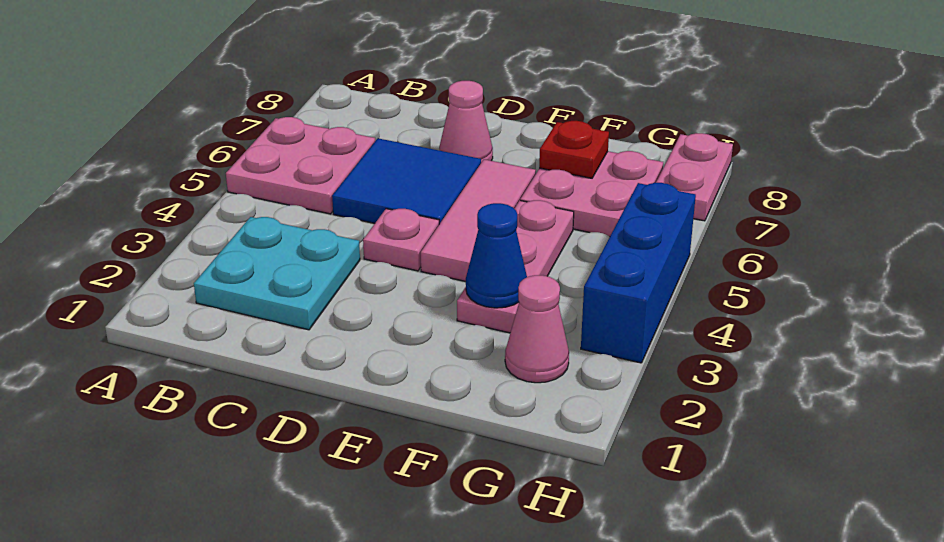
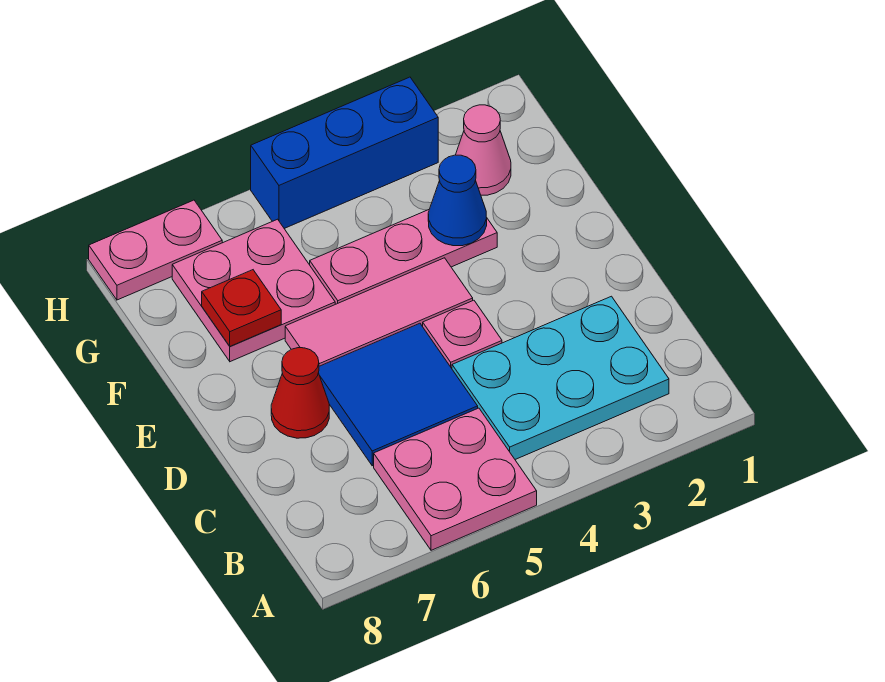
cyan plate B2:C3 level 1 -> cyan plate B2:C4 level 1
pink cone D7 level 1 -> red cone D7 level 1

